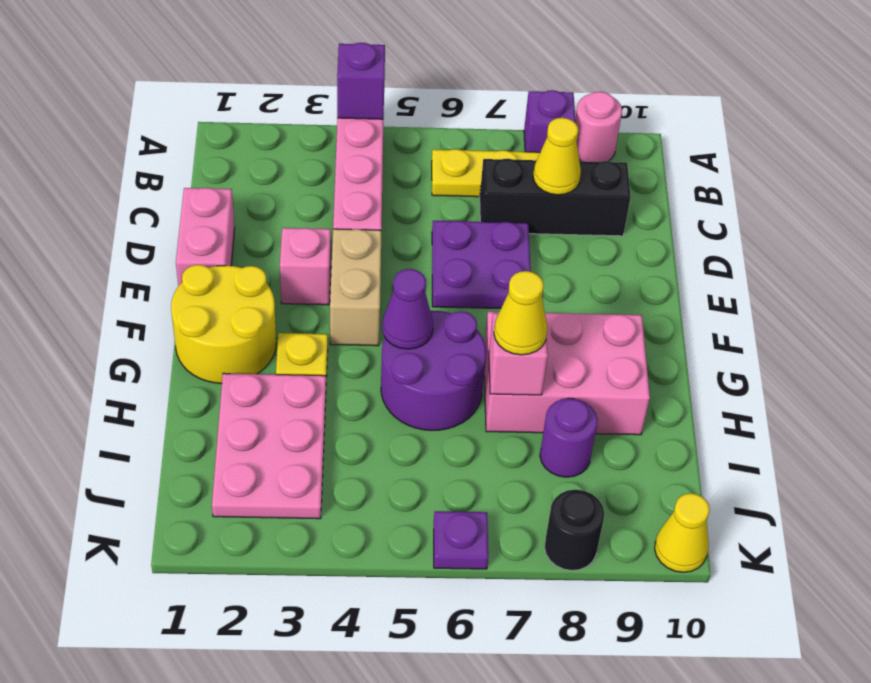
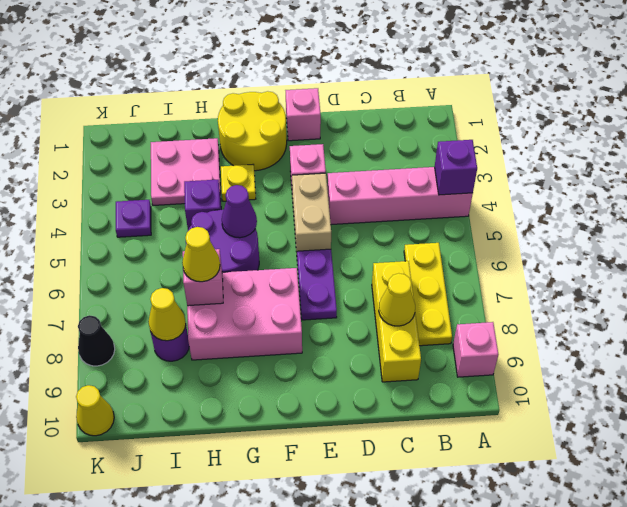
purple brick A8 level 1 -> purple brick H4 level 1
pink round brick A9 level 1 -> pink brick A9 level 1
black brick C7:C9 level 1 -> yellow brick C7:C9 level 1
pink brick D1:E1 level 1 -> pink brick E1 level 1
purple plate D6:E7 level 1 -> purple plate E6:E7 level 1
tan brick E4:F4 level 1 -> tan brick E4:E5 level 1
pink brick G7:H9 level 1 -> pink brick F7:H8 level 1
pink plate H2:J3 level 1 -> pink plate H2:I3 level 1
none -> yellow cone I8 level 2
purple plate K6 level 1 -> purple plate J4 level 1
black round brick K8 level 1 -> black cone K8 level 1

